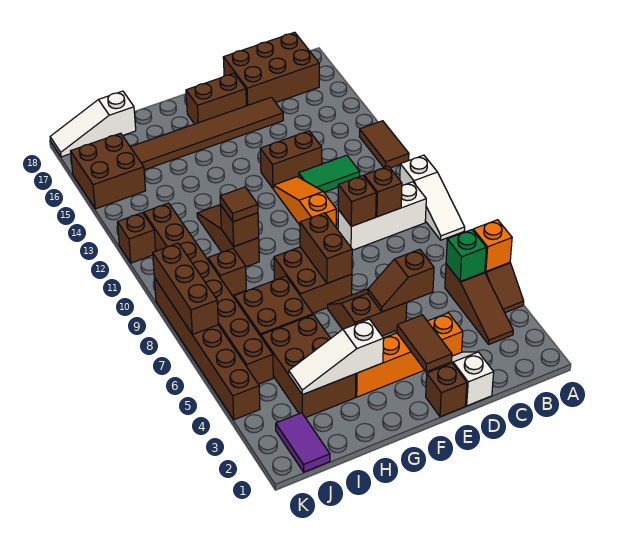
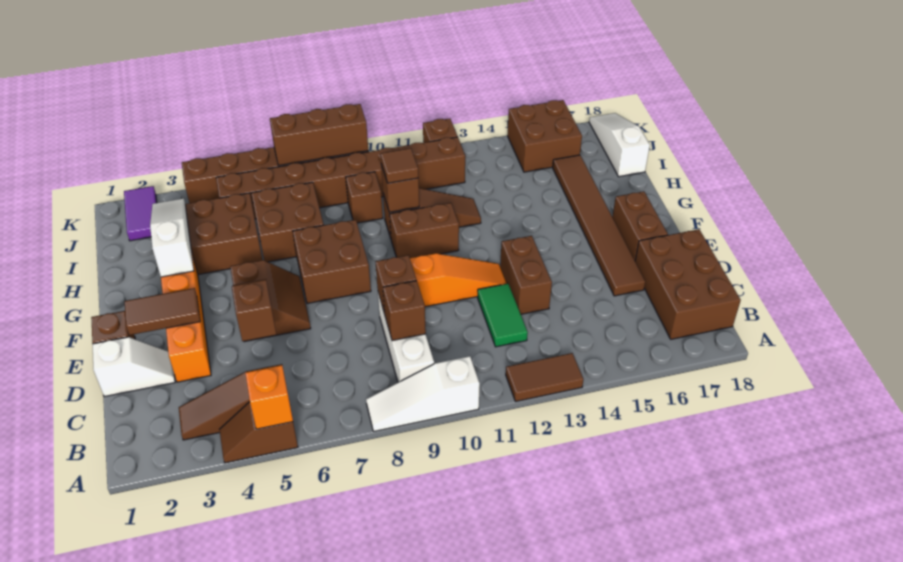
green brick B5 level 2 -> none
brown brick F7:F8 level 2 -> brown brick G10:G11 level 1
purple tile J1:J2 level 1 -> purple tile J2:K2 level 1

